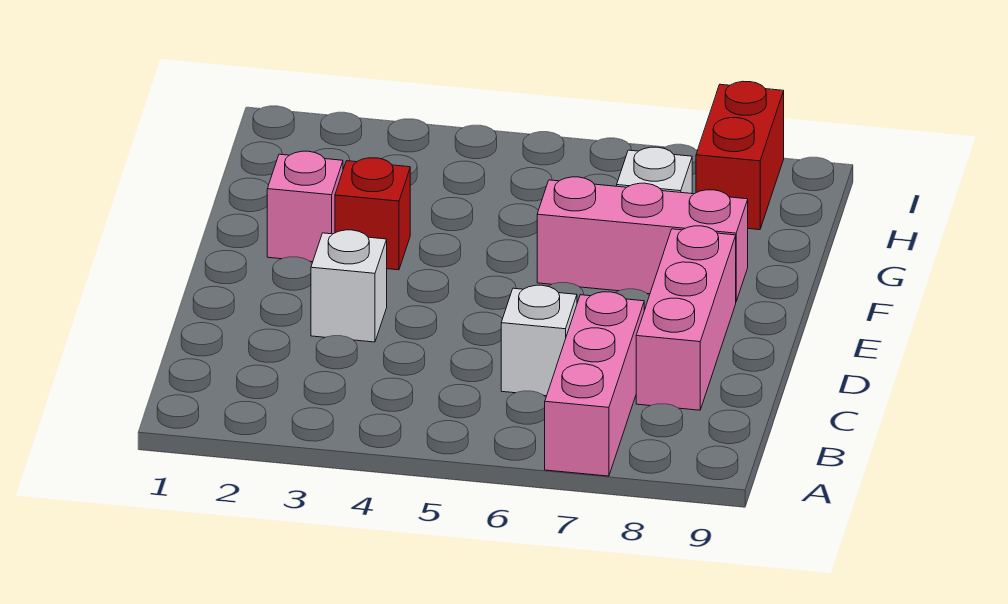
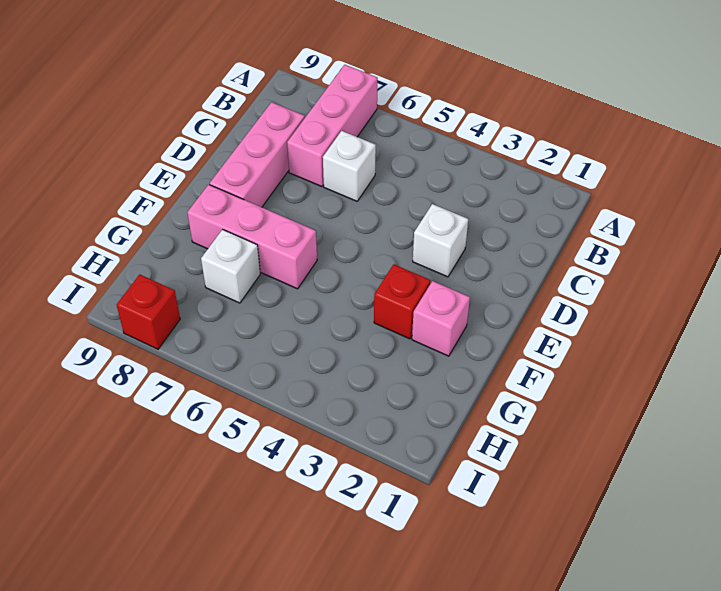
red brick H8:I8 level 1 -> red brick I8 level 1

